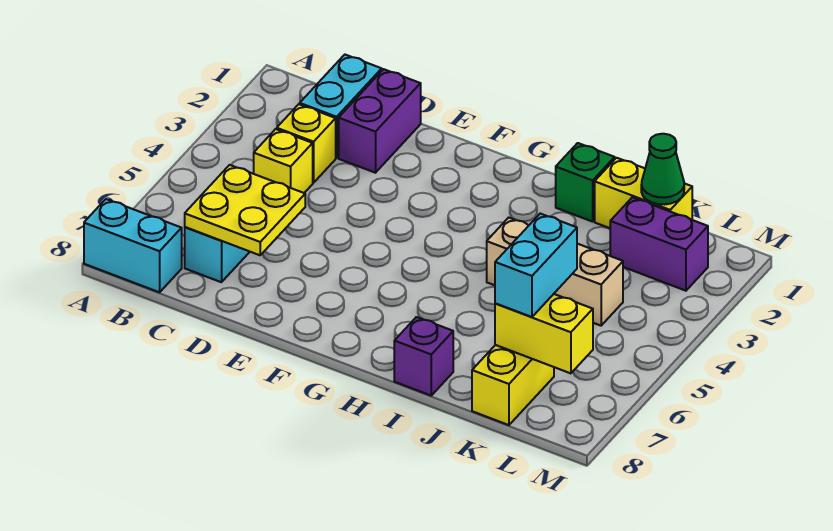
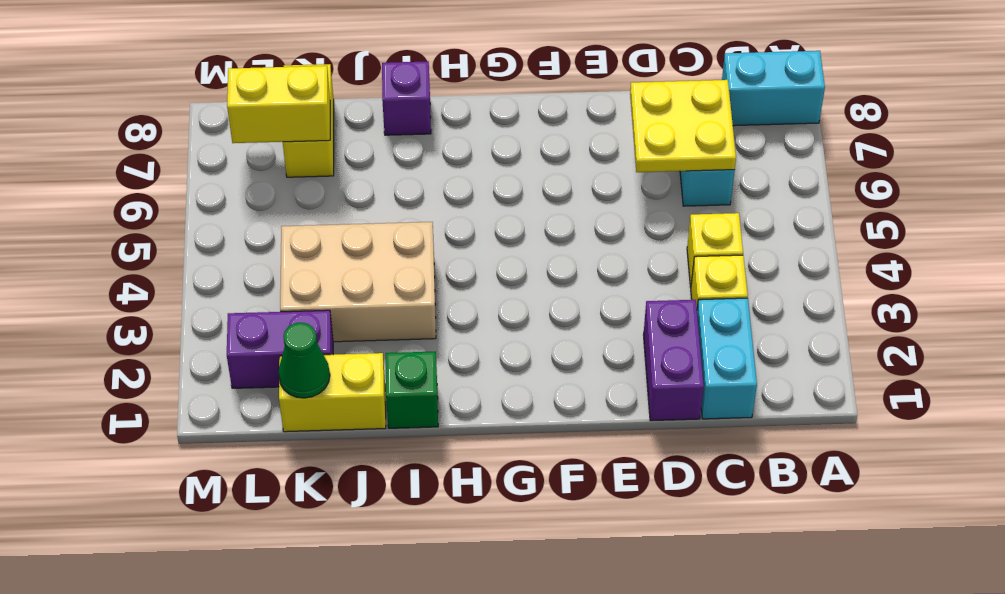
tan brick I4:K4 level 1 -> tan brick I3:K4 level 1
cyan brick K6:K7 level 3 -> none

